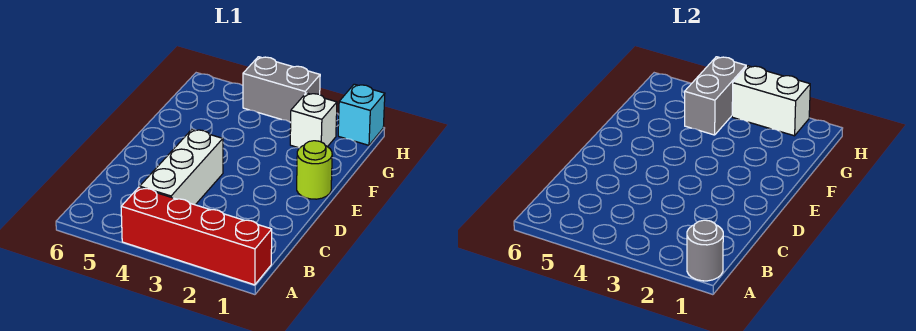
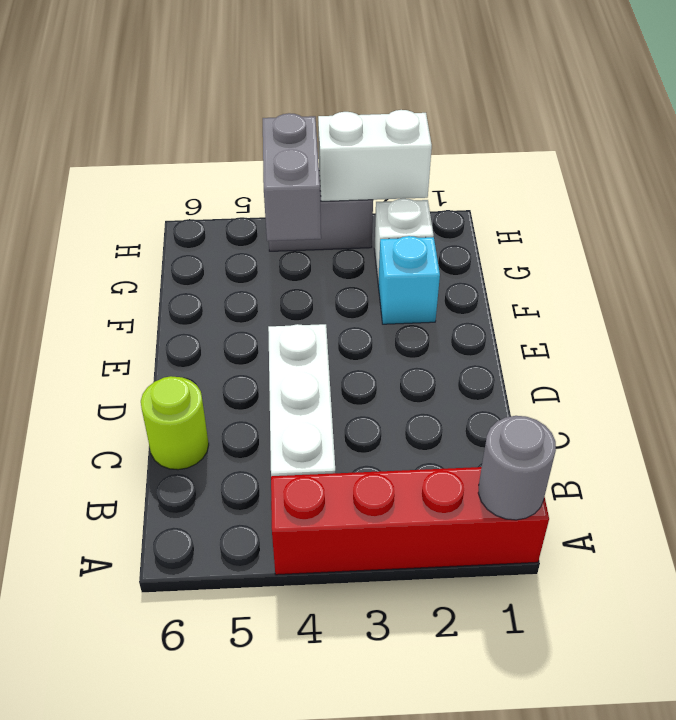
lime round brick E1 level 1 -> lime round brick C6 level 1
cyan brick H1 level 1 -> cyan brick F2 level 1

